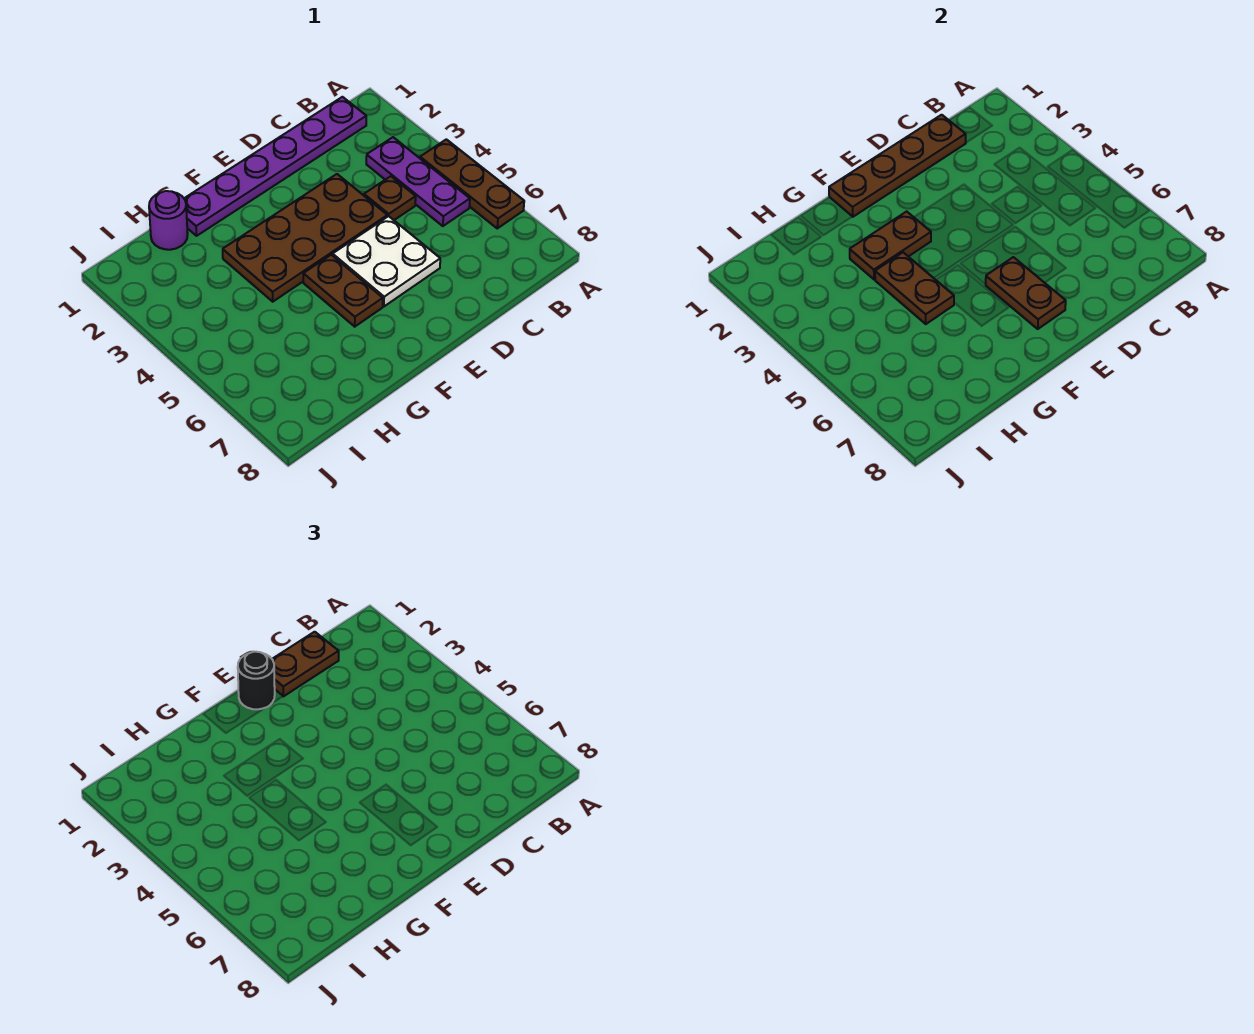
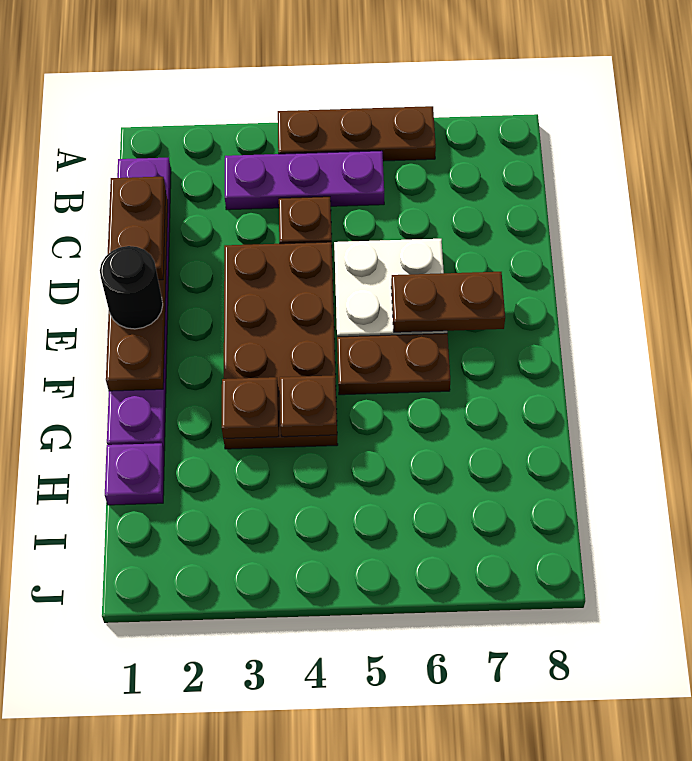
brown plate F3:G3 level 2 -> brown plate G3 level 2
brown plate G4:G5 level 2 -> brown plate G4 level 2
purple round brick H1 level 1 -> purple plate H1 level 1

